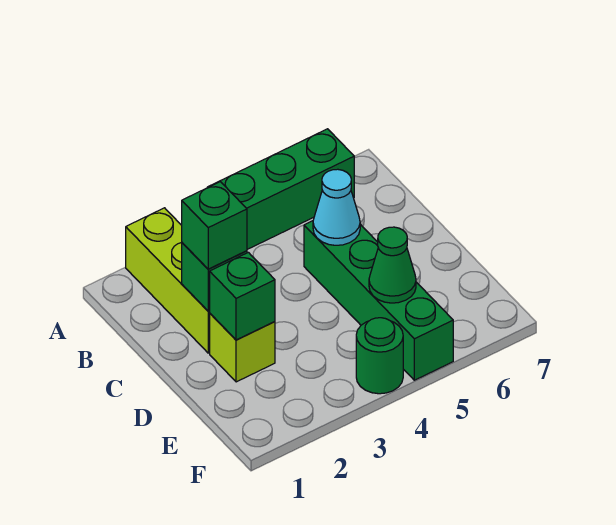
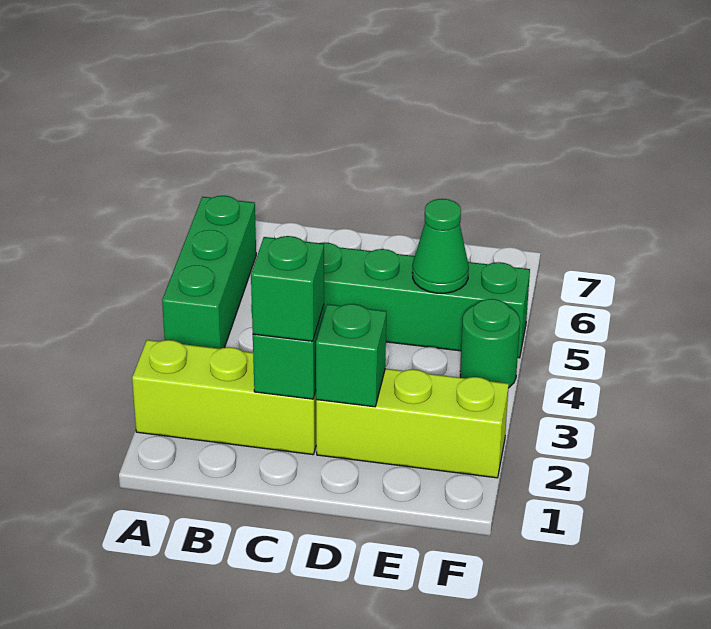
cyan cone C5 level 2 -> none
lime brick D2 level 1 -> lime brick D2:F2 level 1

